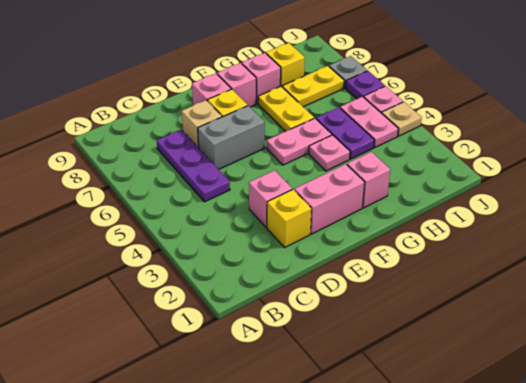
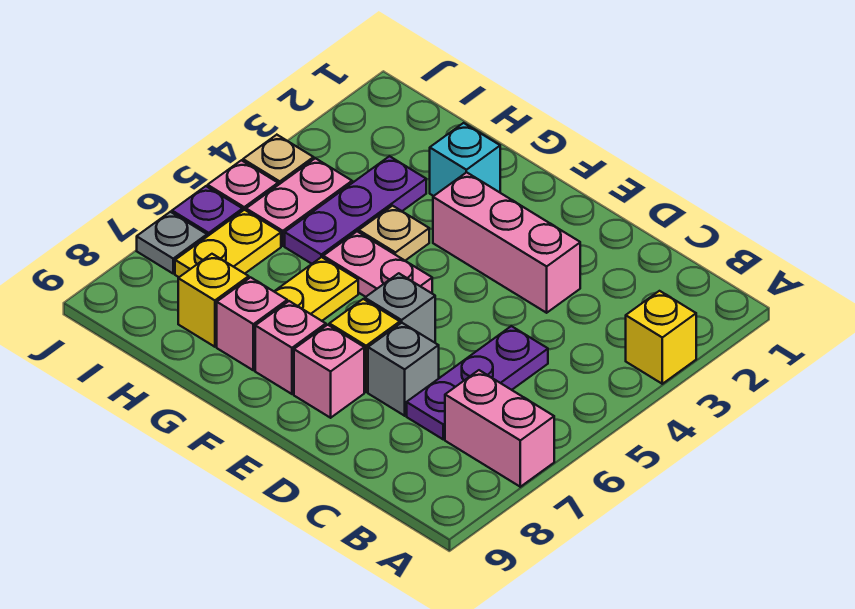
yellow brick D2 level 1 -> yellow brick A3 level 1
pink brick D3 level 1 -> pink brick D3:F3 level 1
grey brick D6:E6 level 1 -> grey brick E6 level 1
tan brick D7 level 1 -> grey brick D7 level 1
pink brick E2:F2 level 1 -> pink brick A7:B7 level 1
pink brick G2 level 1 -> cyan brick G2 level 1
pink plate G4 level 1 -> tan plate G4 level 1
purple plate H4:H5 level 1 -> purple plate H3:H5 level 1
yellow plate H7:I7 level 1 -> yellow plate I6:I7 level 1

